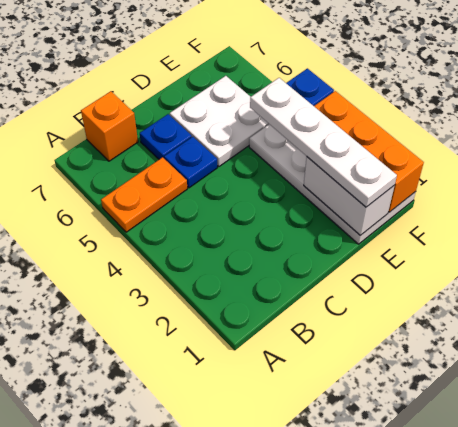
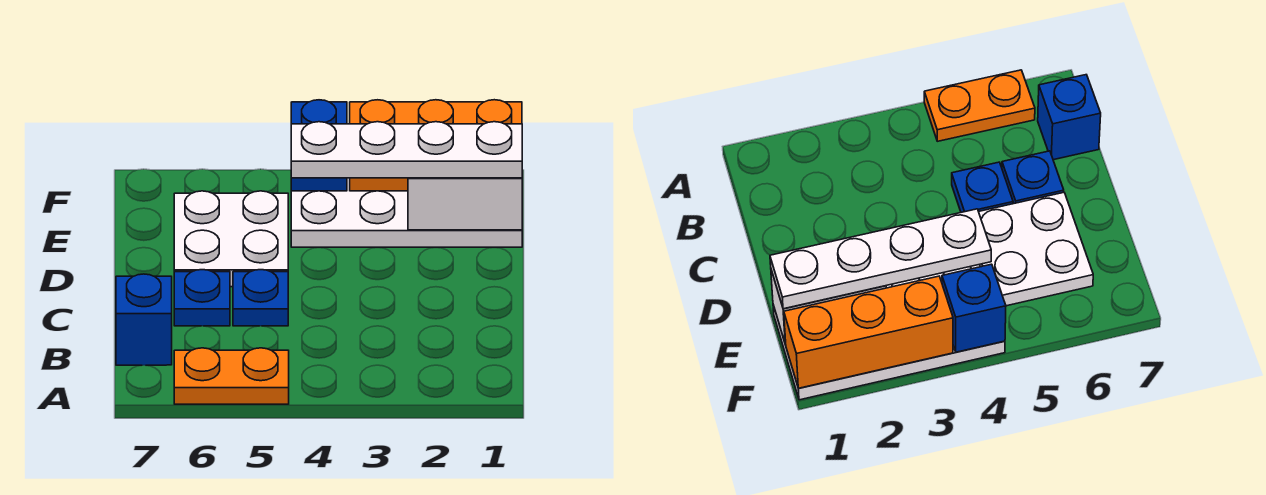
orange plate A5:B5 level 1 -> orange plate A5:A6 level 1
orange brick B7 level 1 -> blue brick B7 level 1

